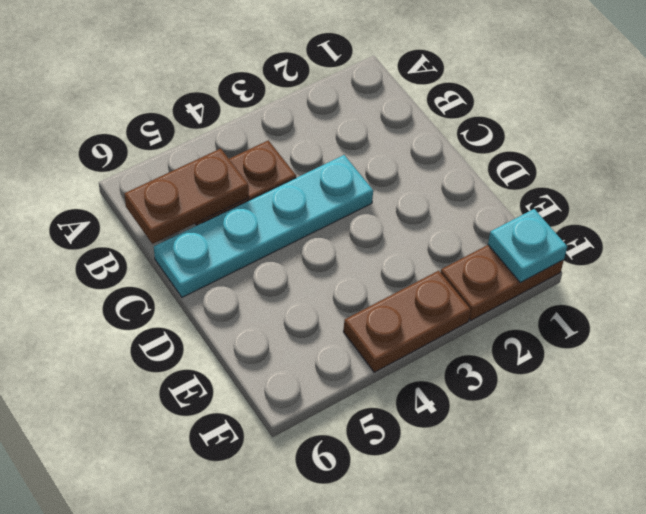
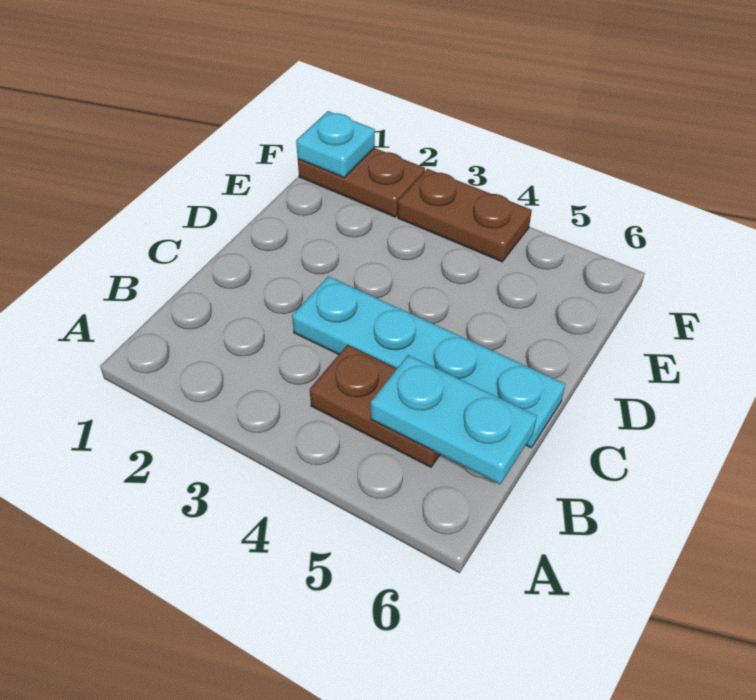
brown plate B5:B6 level 2 -> cyan plate B5:B6 level 2

